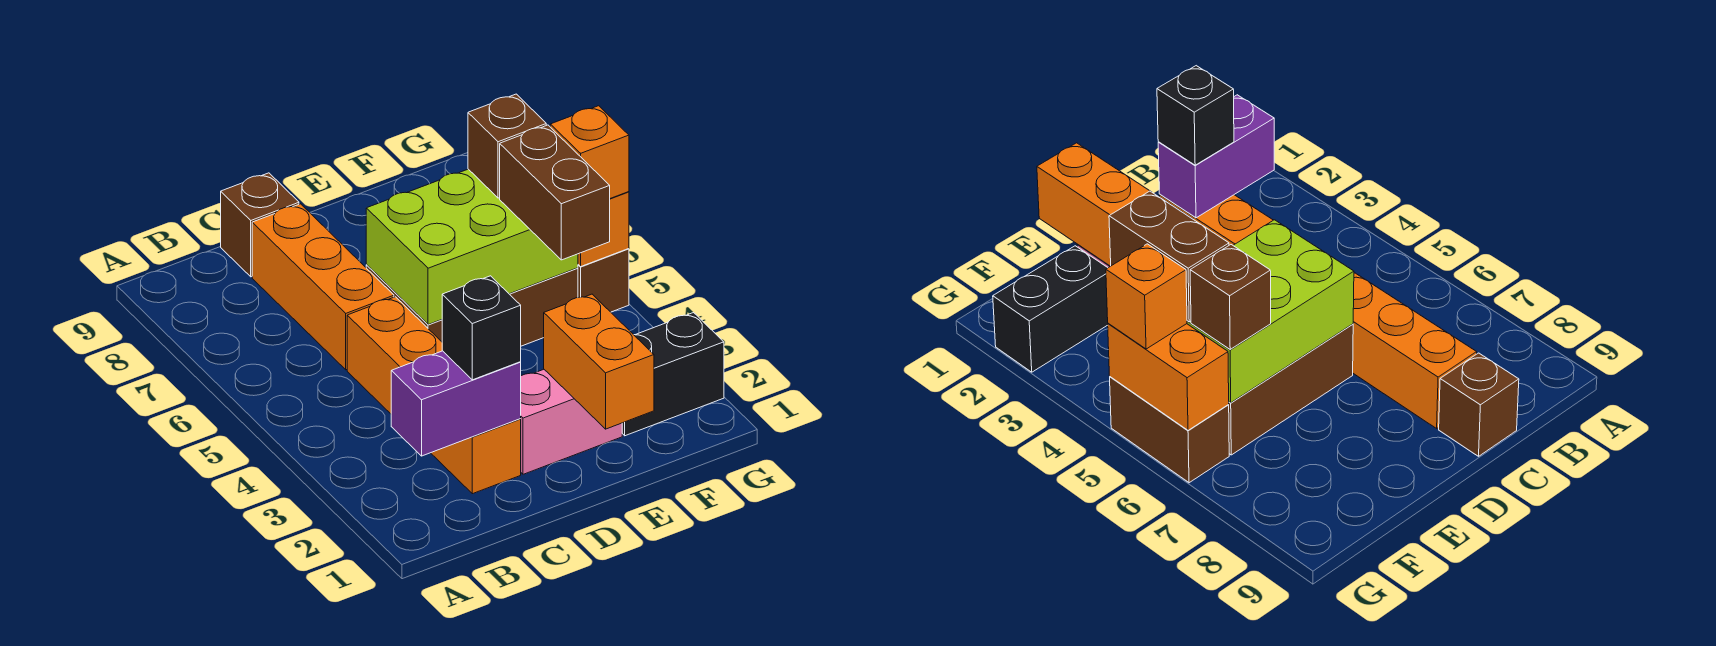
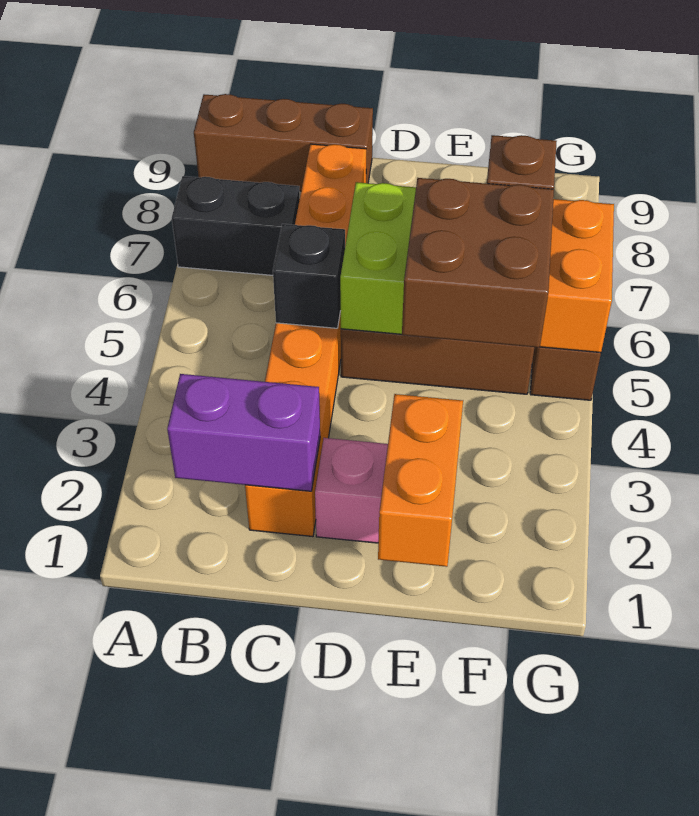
black brick C2 level 3 -> black brick C5 level 2
brown brick C9 level 1 -> brown brick A9:C9 level 1
black brick F2:G2 level 1 -> black brick A7:B7 level 1
brown brick F4:F5 level 3 -> brown brick E4:F5 level 3
orange brick G5 level 3 -> none

